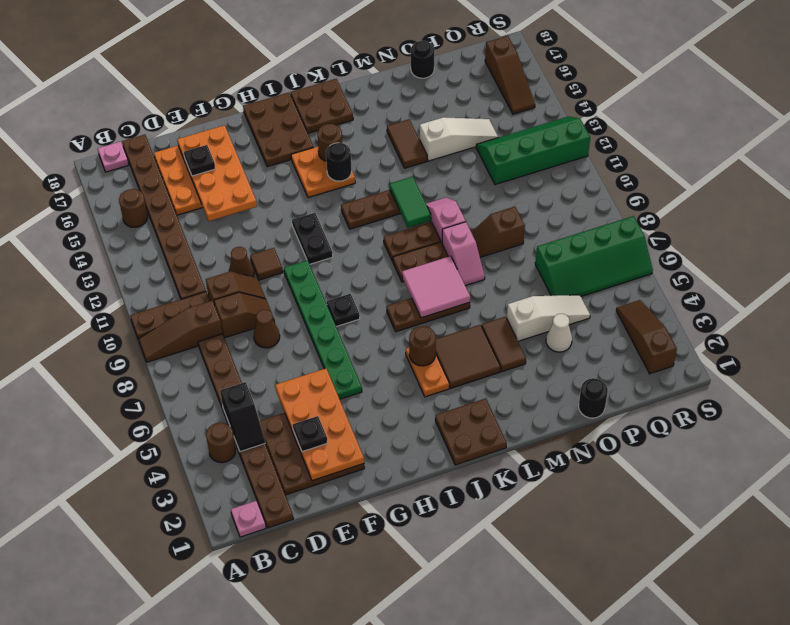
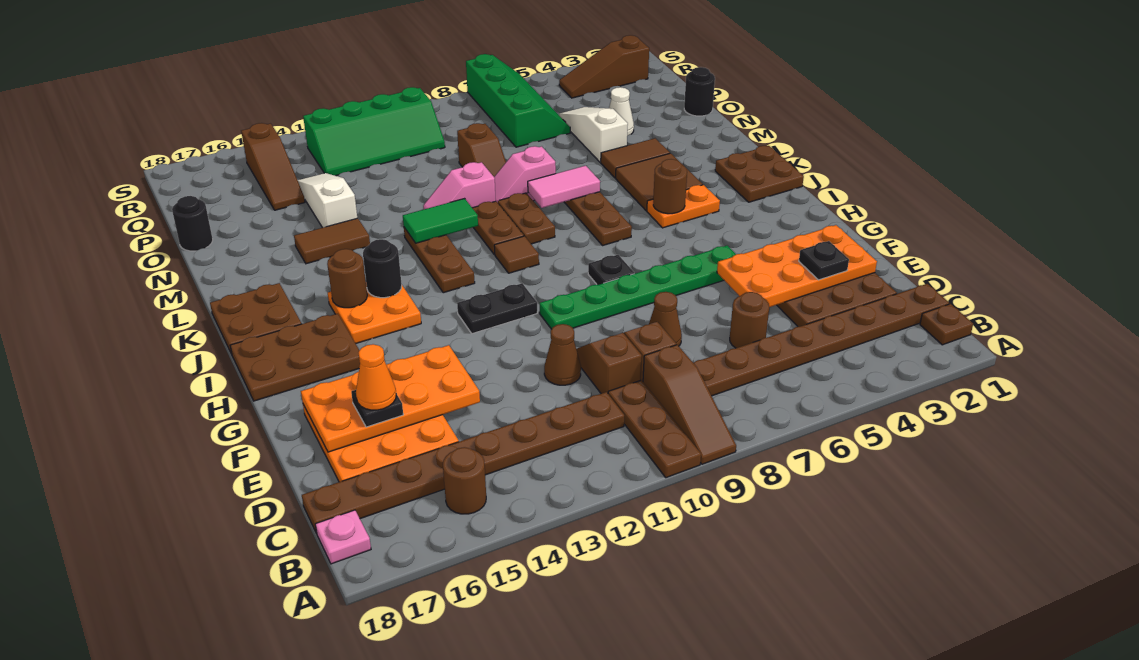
pink plate B1 level 1 -> brown plate B1 level 1
brown round brick B4 level 1 -> brown round brick D6 level 1
black slope C4:C5 level 2 top 5 -> none
none -> orange cone E16 level 4
brown tile F11 level 1 -> brown tile J10 level 1
pink tile K7:L8 level 2 -> pink tile L7:L8 level 2
pink slope M8:M9 level 1 top 9 -> pink slope M8:M9 level 1 top 8
green slope P12:S13 level 1 top 12 -> green slope Q10:R13 level 1 top R
brown slope R15:R17 level 1 top 17 -> brown slope P15:R15 level 1 top R

